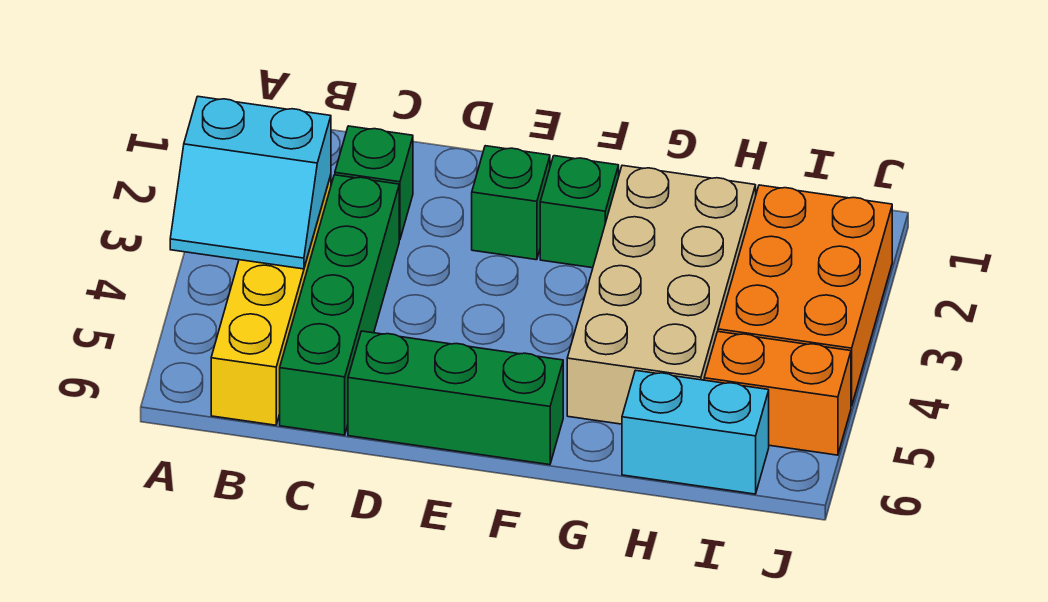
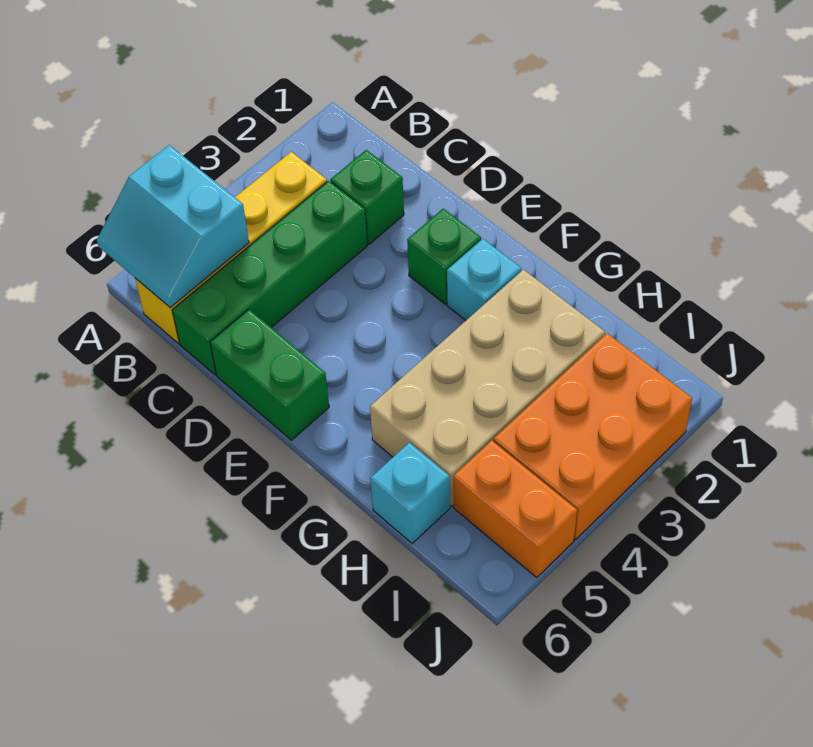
cyan slope A3:B4 level 2 top 3 -> cyan slope A5:B6 level 2 top 5
green brick D6:F6 level 1 -> green brick D6:E6 level 1
green brick F2 level 1 -> cyan brick F2 level 1
cyan brick H6:I6 level 1 -> cyan brick H6 level 1

